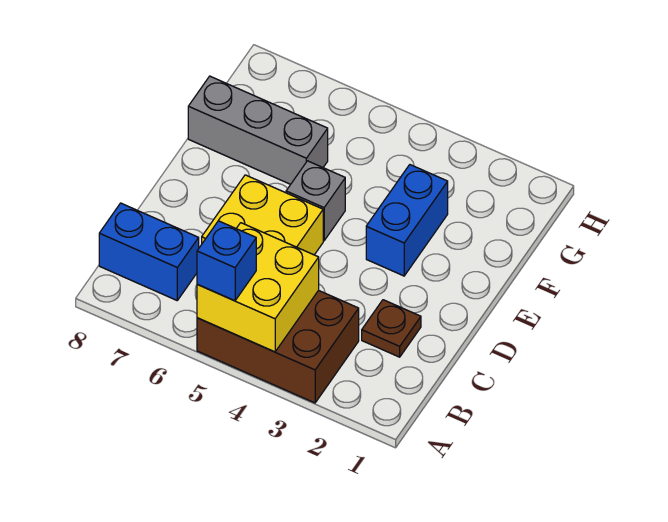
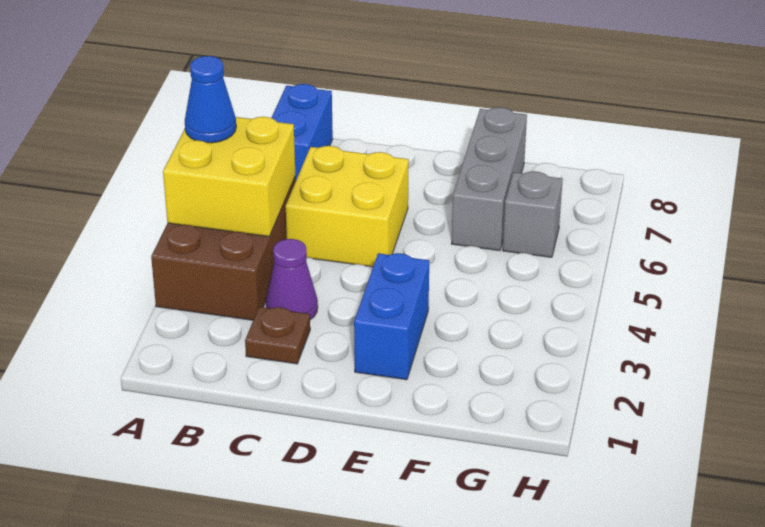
blue brick A5 level 3 -> blue cone A5 level 3
none -> purple cone C3 level 1
blue brick E3:F3 level 1 -> blue brick E2:E3 level 1
grey brick E5 level 1 -> grey brick G6 level 1

